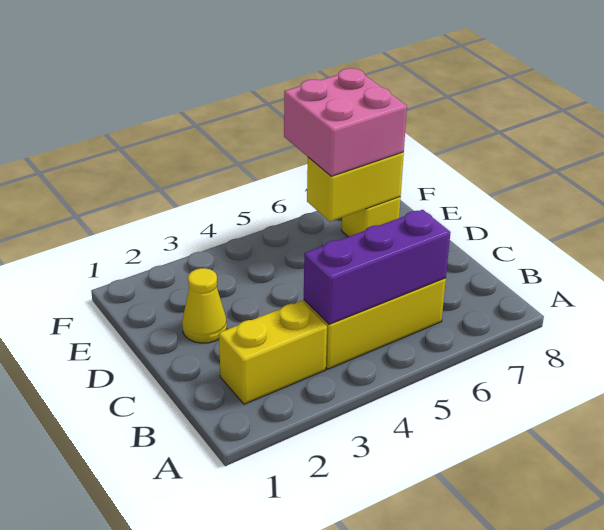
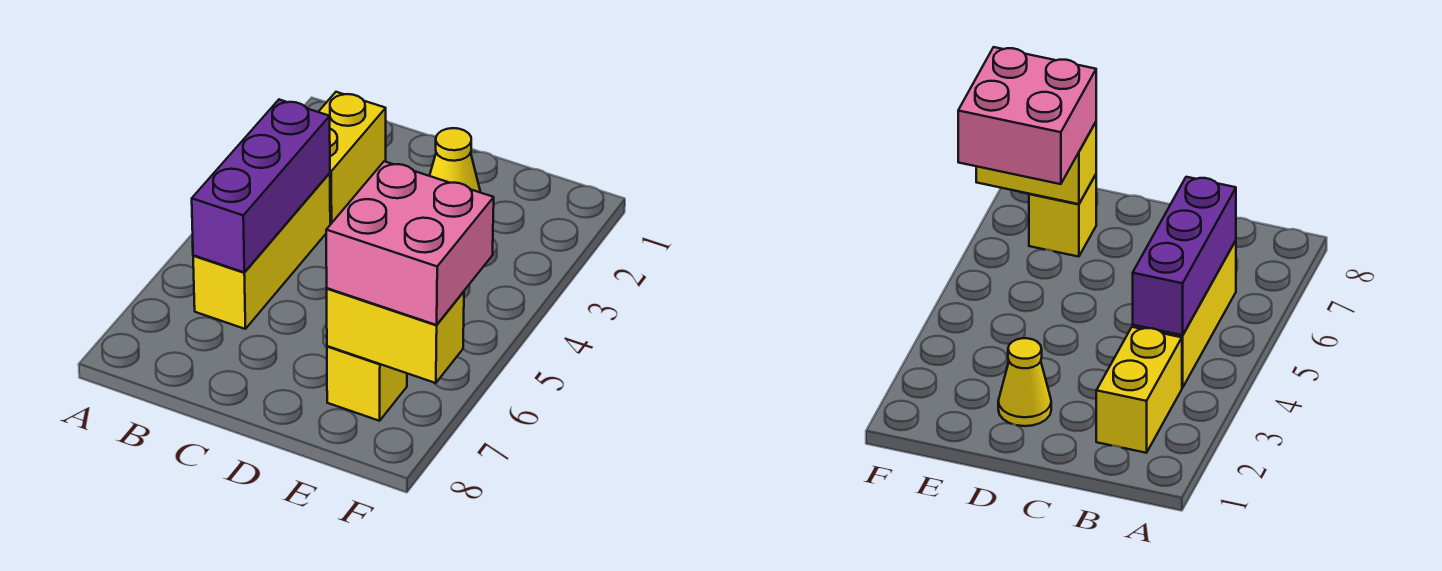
yellow brick E6:E7 level 2 -> yellow brick E7:F7 level 2

